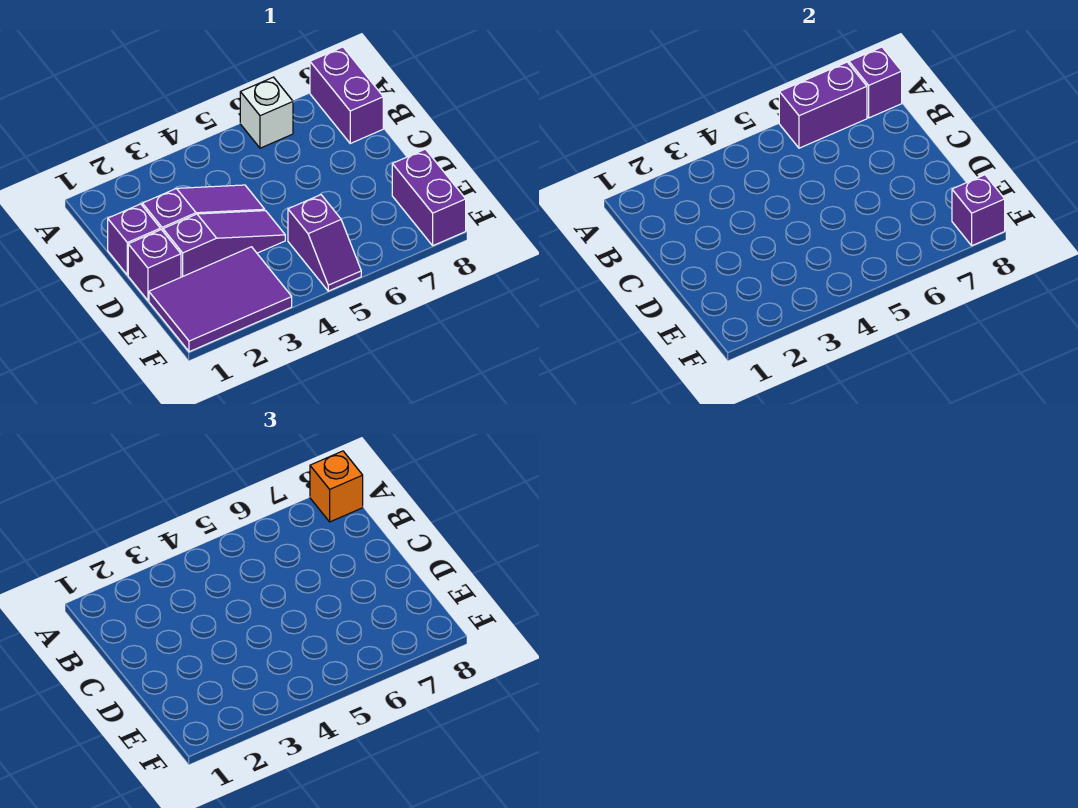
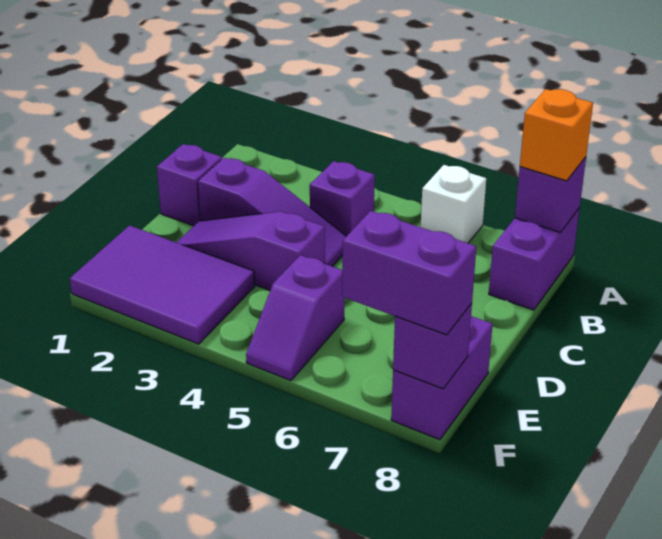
purple brick A6:A7 level 2 -> purple brick F7:F8 level 3
purple brick D1 level 1 -> purple brick B4 level 1
purple slope D2:D4 level 1 top 2 -> purple slope D2:D4 level 1 top 4

